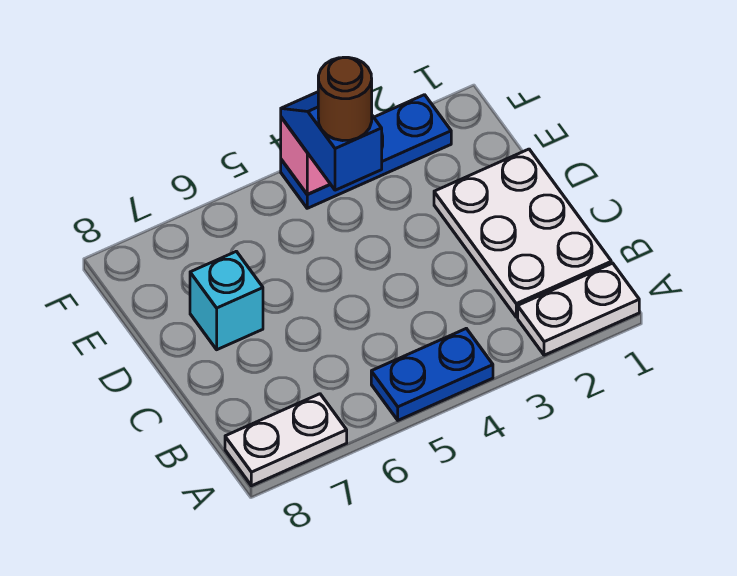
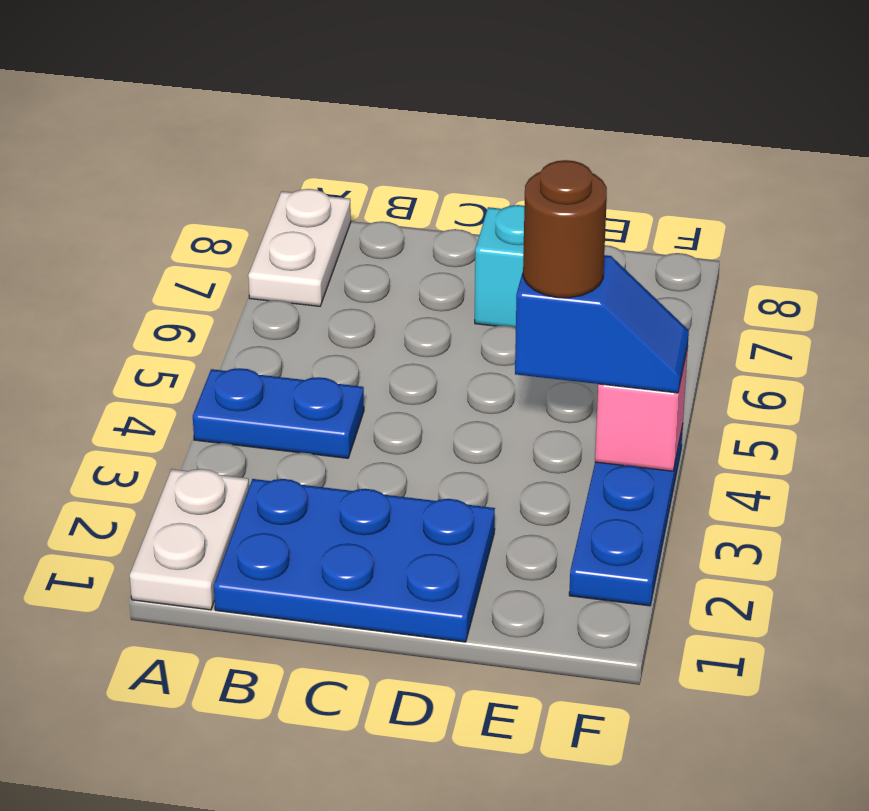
blue plate A4:A5 level 1 -> blue plate A4:B4 level 1
white plate B1:D2 level 1 -> blue plate B1:D2 level 1

